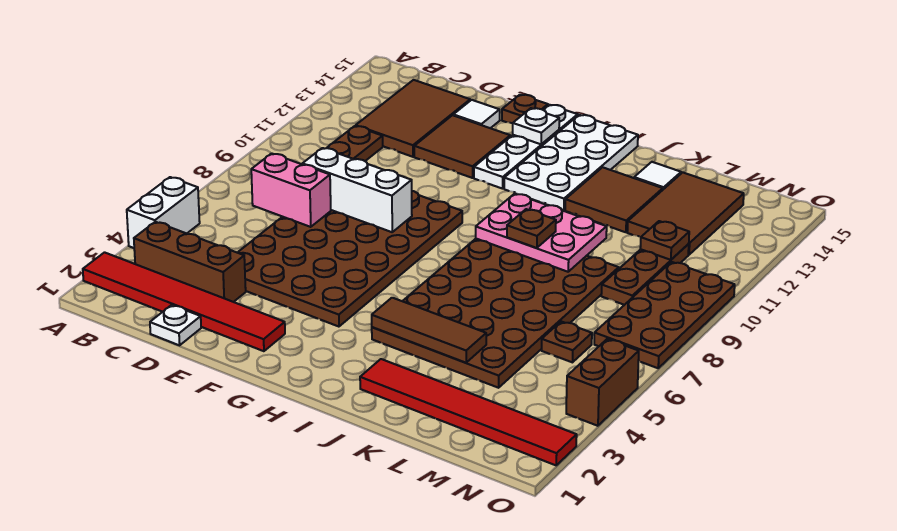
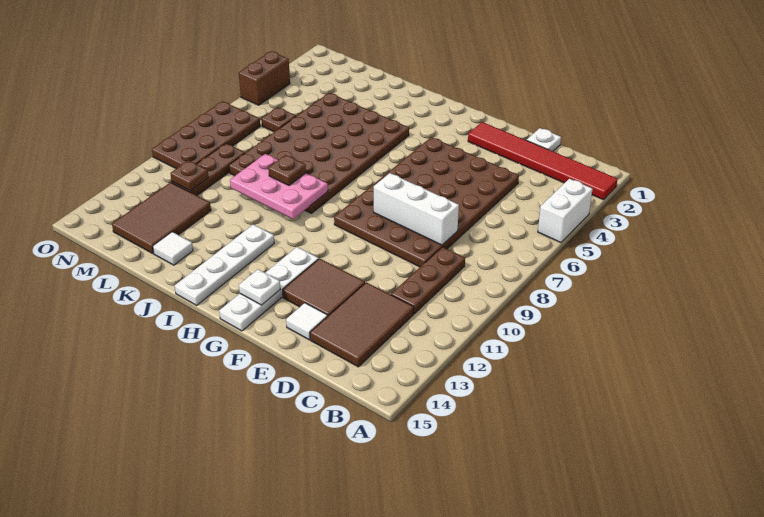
brown brick B3:D3 level 1 -> none
pink brick C7:D7 level 2 -> none
brown plate F15 level 1 -> none
white plate H12:I15 level 1 -> white plate I12:I15 level 1
brown tile I4:K4 level 2 -> none
red tile J2:O2 level 1 -> none
brown tile J12:K13 level 1 -> none

